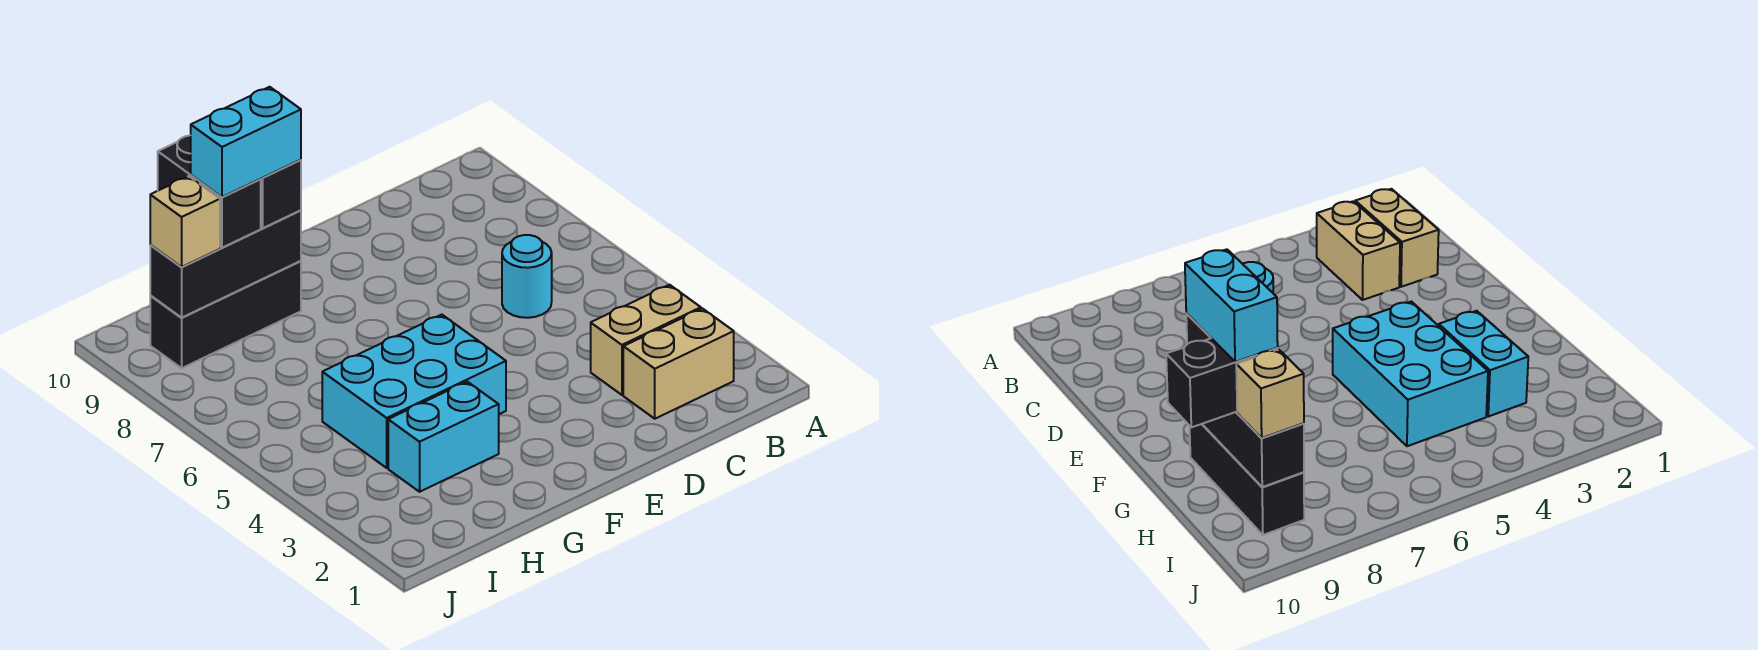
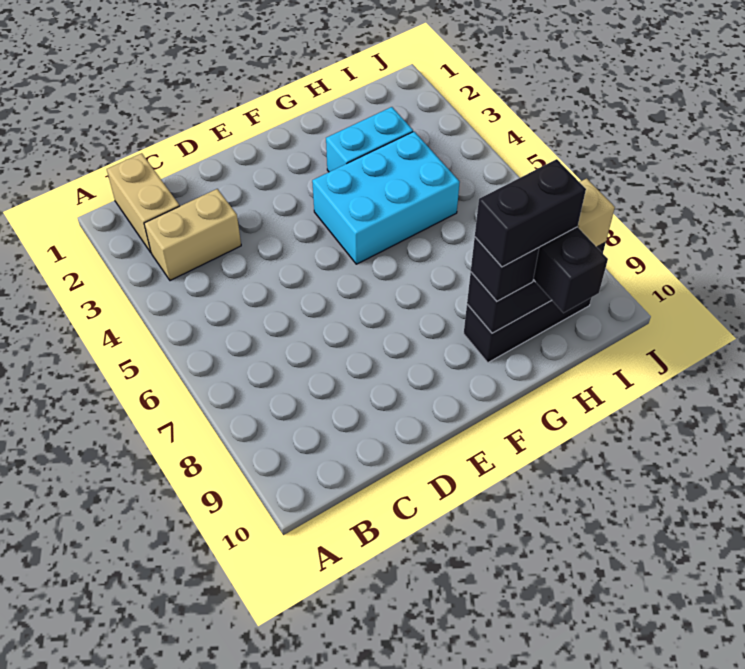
tan brick B2:C2 level 1 -> tan brick B1:B2 level 1
cyan round brick C6 level 1 -> none
cyan brick G9:H9 level 4 -> black brick G9:H9 level 4

